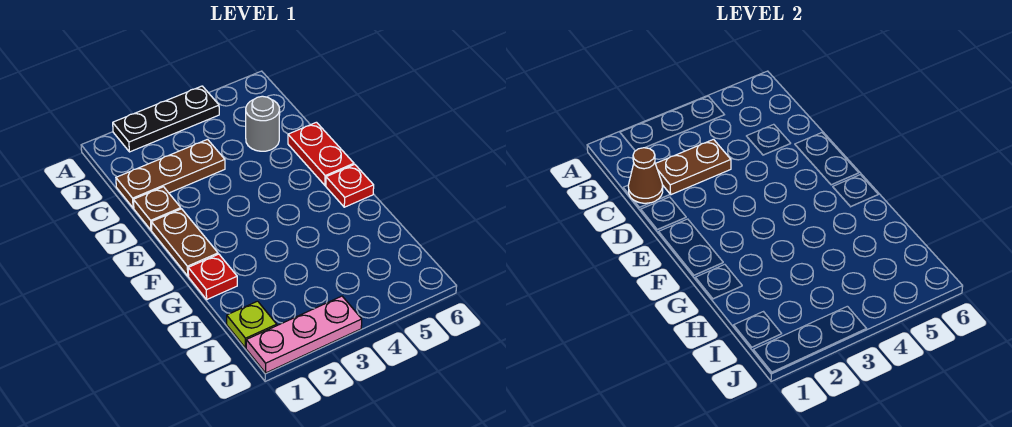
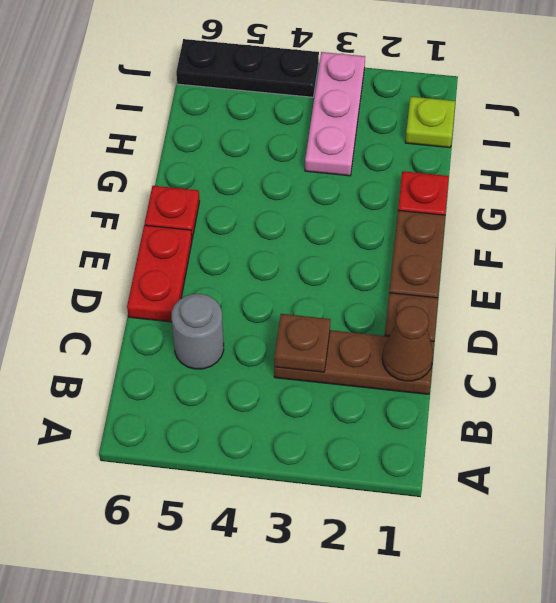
black plate A2:A4 level 1 -> black plate J4:J6 level 1
brown plate C2:C3 level 2 -> brown plate C3 level 2
pink plate J1:J3 level 1 -> pink plate H3:J3 level 1

